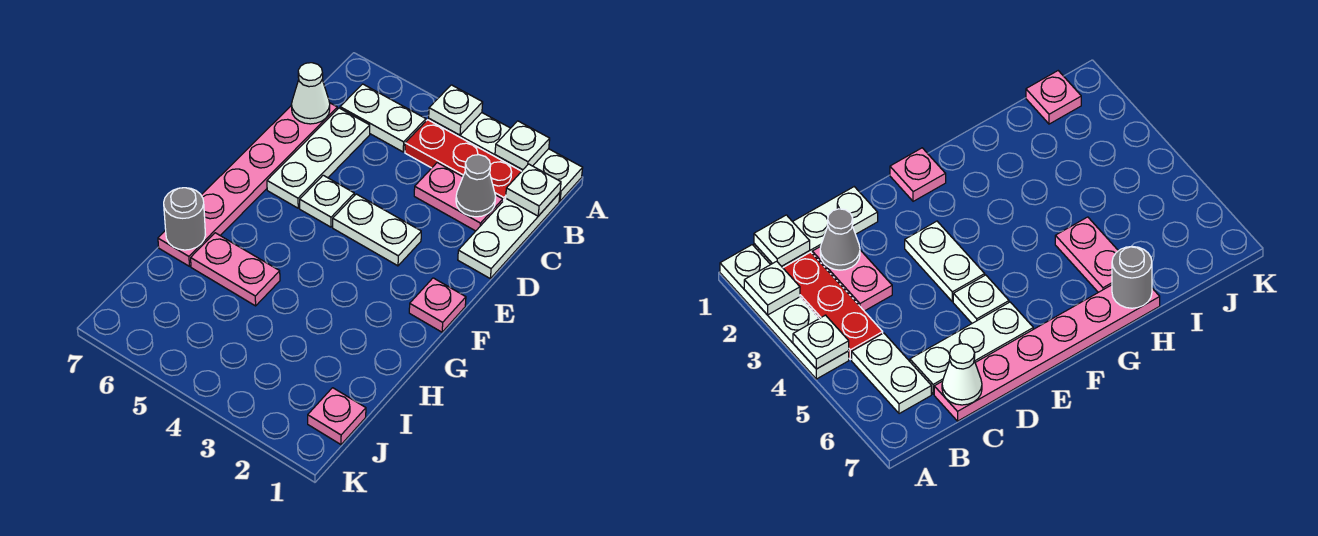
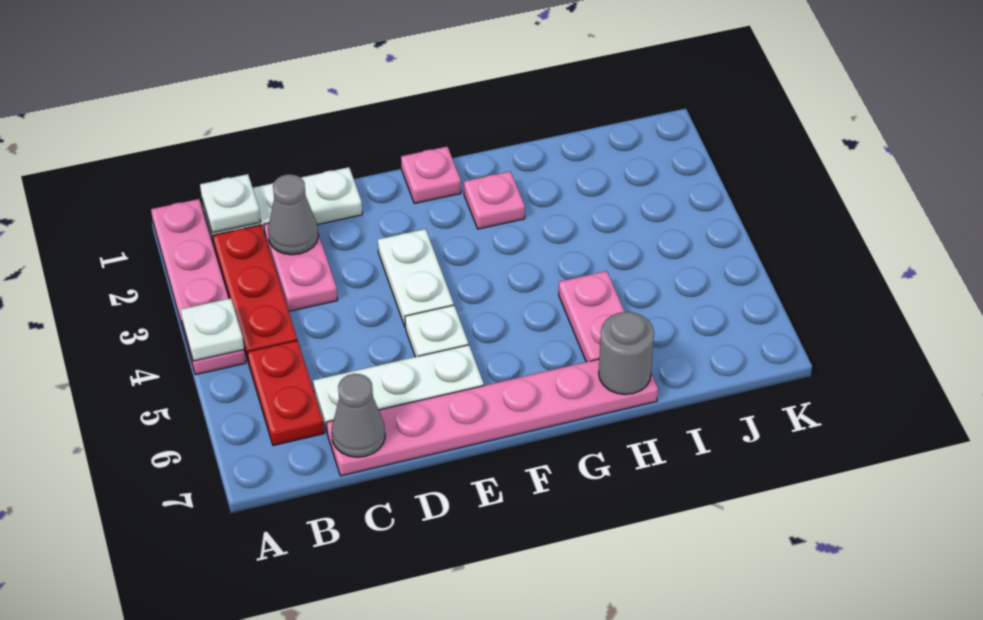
white plate A1:A4 level 1 -> pink plate A1:A4 level 1
white plate A2 level 2 -> none
white plate B5:B6 level 1 -> red plate B5:B6 level 1
white cone C7 level 2 -> grey cone C7 level 2
pink plate J1 level 1 -> pink plate G2 level 1

